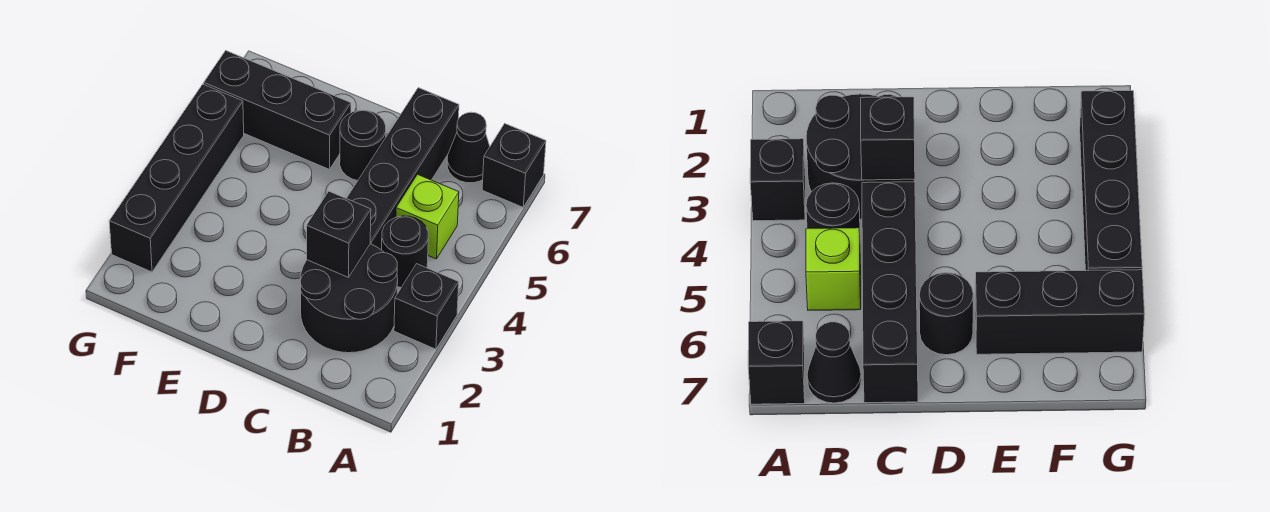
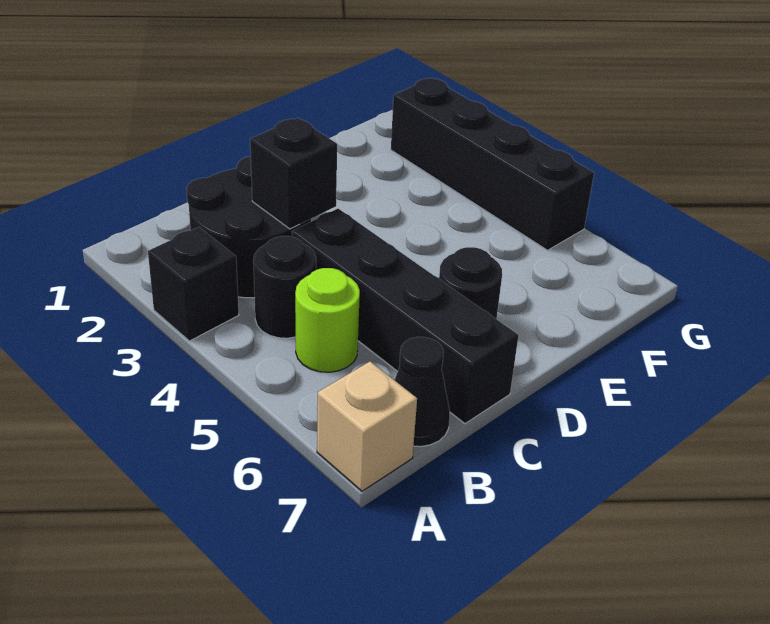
black brick A7 level 1 -> tan brick A7 level 1
lime brick B5 level 1 -> lime round brick B5 level 1
black brick E6:G6 level 1 -> none

